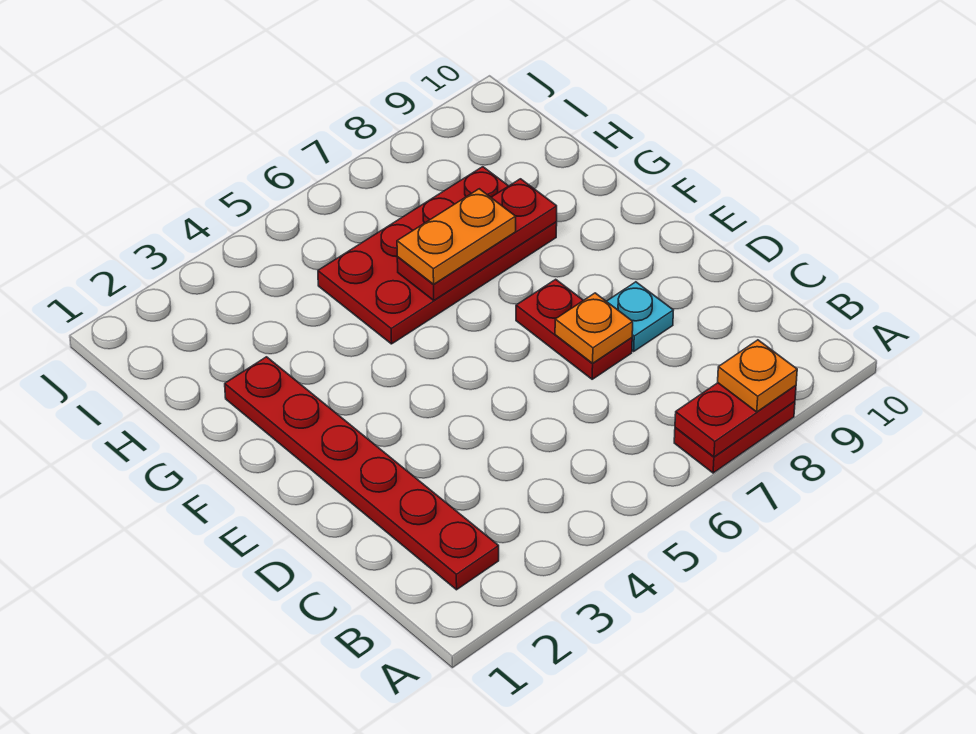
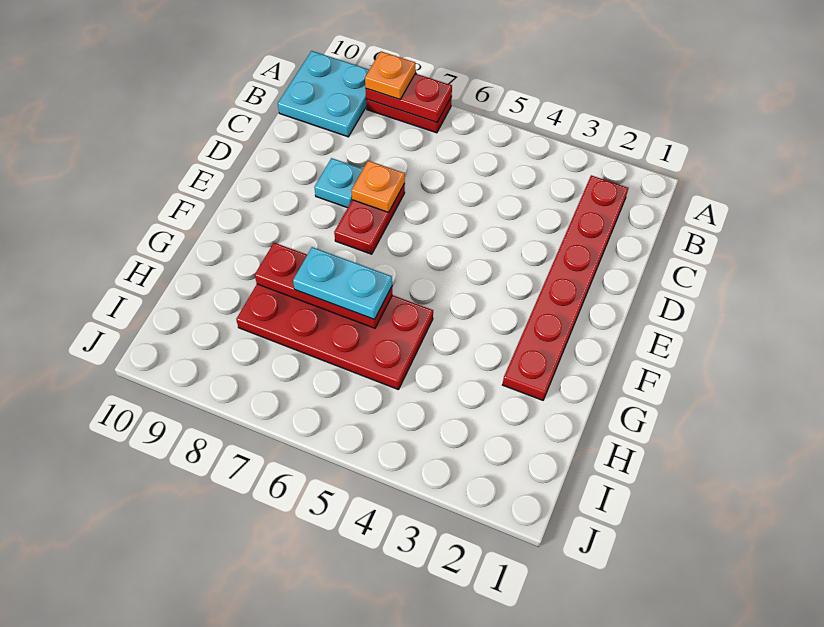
none -> cyan plate A9:B10 level 1
orange plate G6:G7 level 3 -> cyan plate G6:G7 level 3

